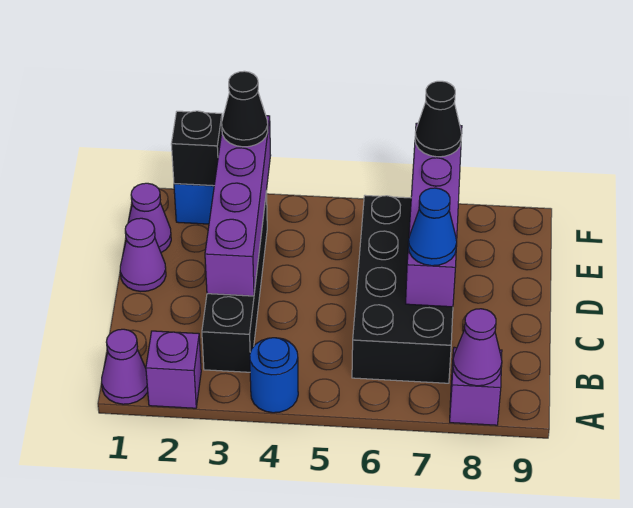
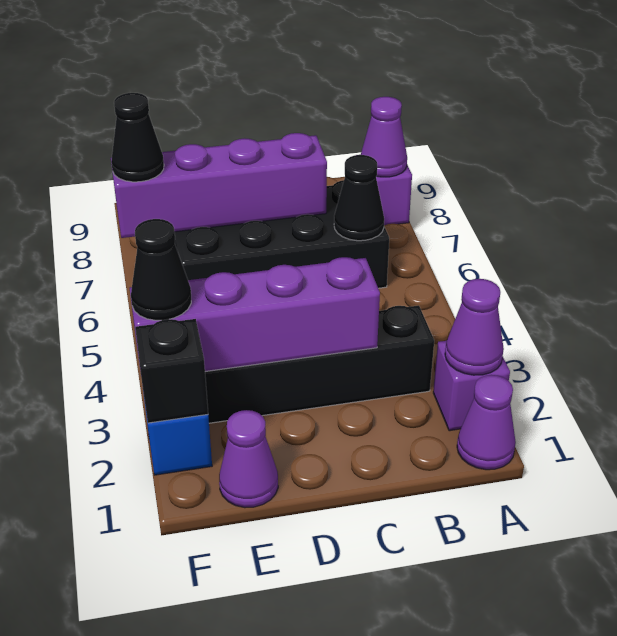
blue round brick A4 level 1 -> none
none -> black cone B6 level 2
blue cone C7 level 3 -> none
purple cone D1 level 1 -> purple cone A2 level 2

